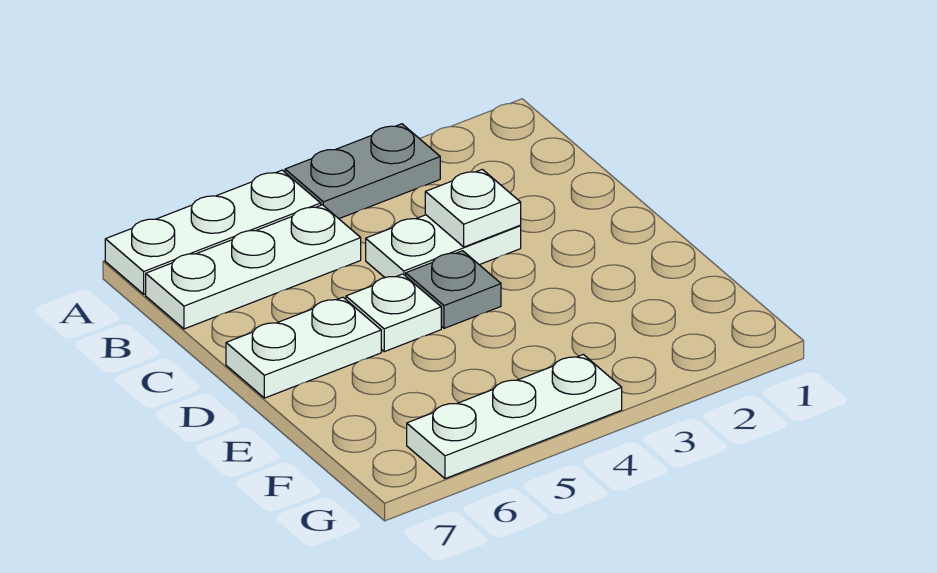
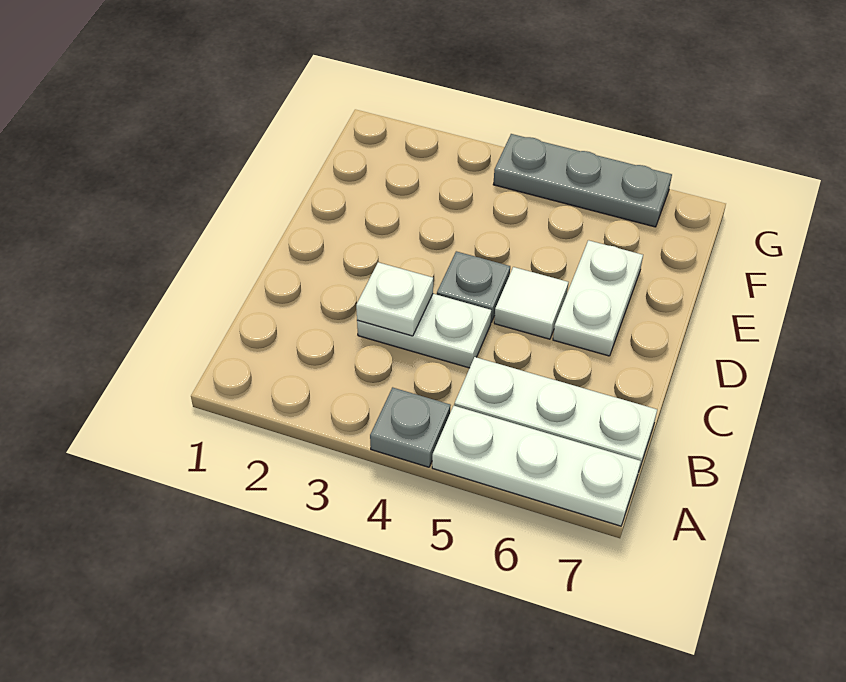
grey plate A3:A4 level 1 -> grey plate A4 level 1
white plate D5 level 1 -> white tile D5 level 1
white plate D6:D7 level 1 -> white plate D6:E6 level 1
white plate G4:G6 level 1 -> grey plate G4:G6 level 1

